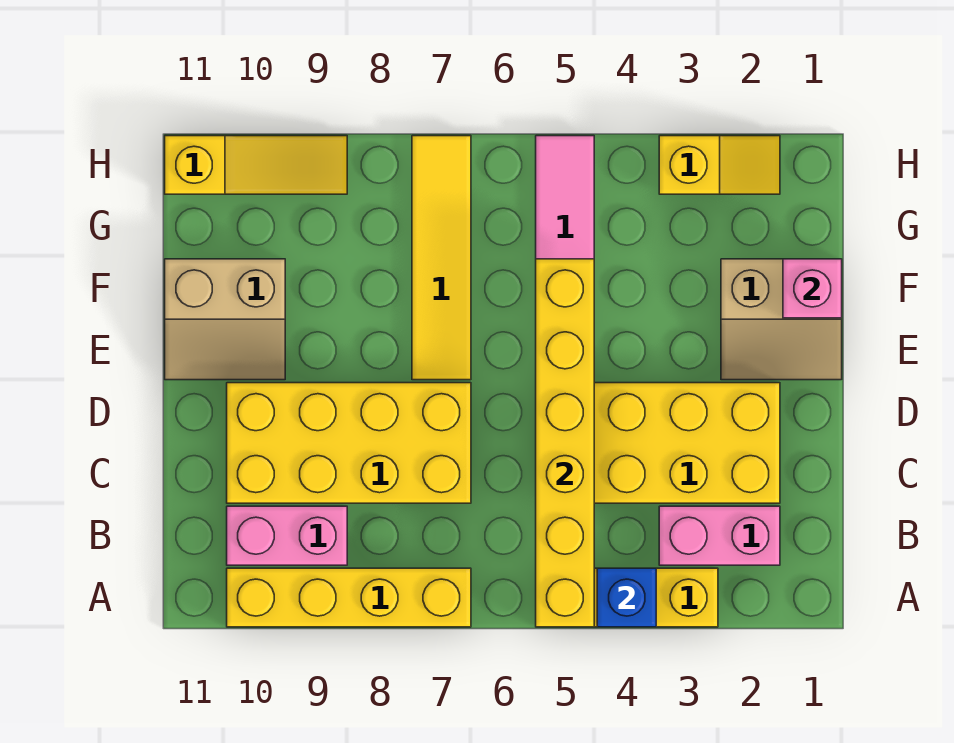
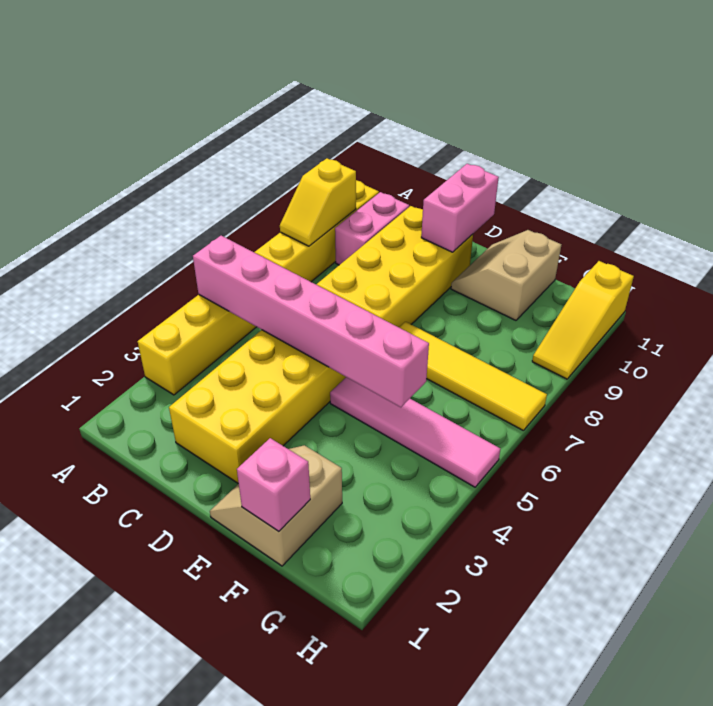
blue brick A4 level 2 -> none
yellow brick A5:F5 level 2 -> pink brick A5:F5 level 2
pink brick B2:B3 level 1 -> pink brick D10:D11 level 2
yellow slope H2:H3 level 1 top 3 -> yellow slope A8:A9 level 2 top 9

